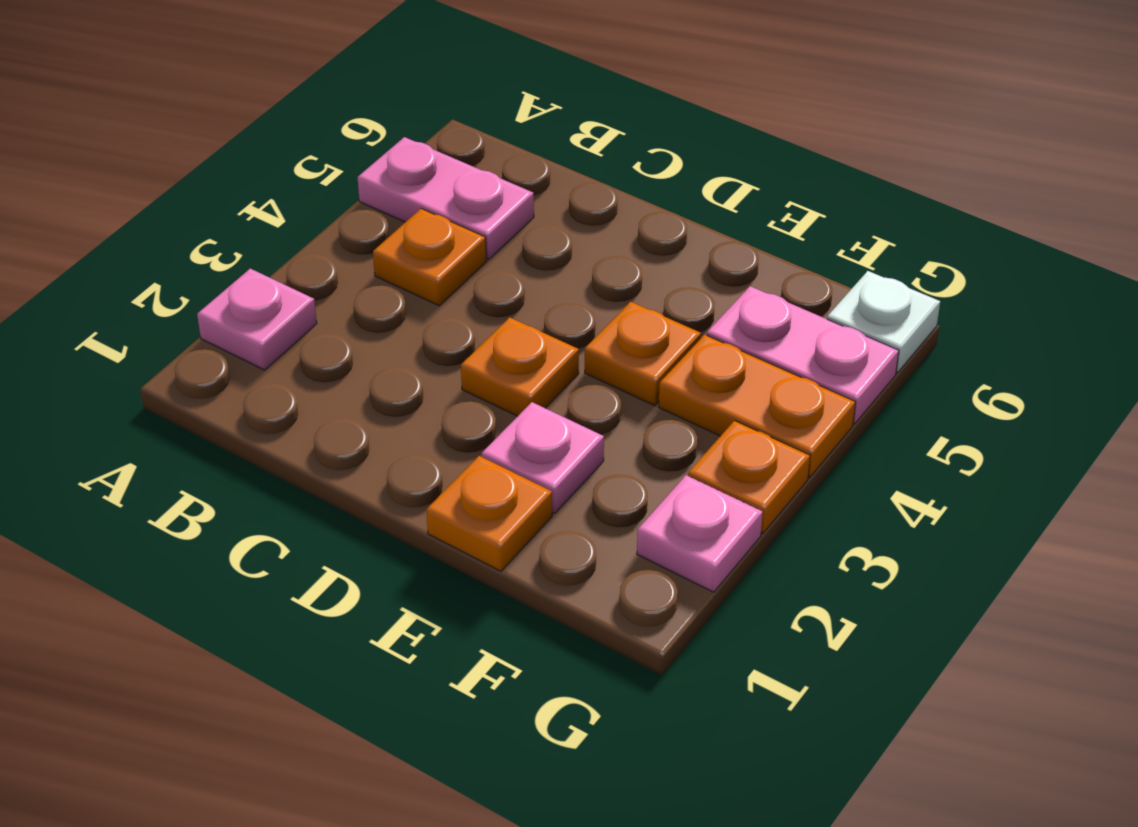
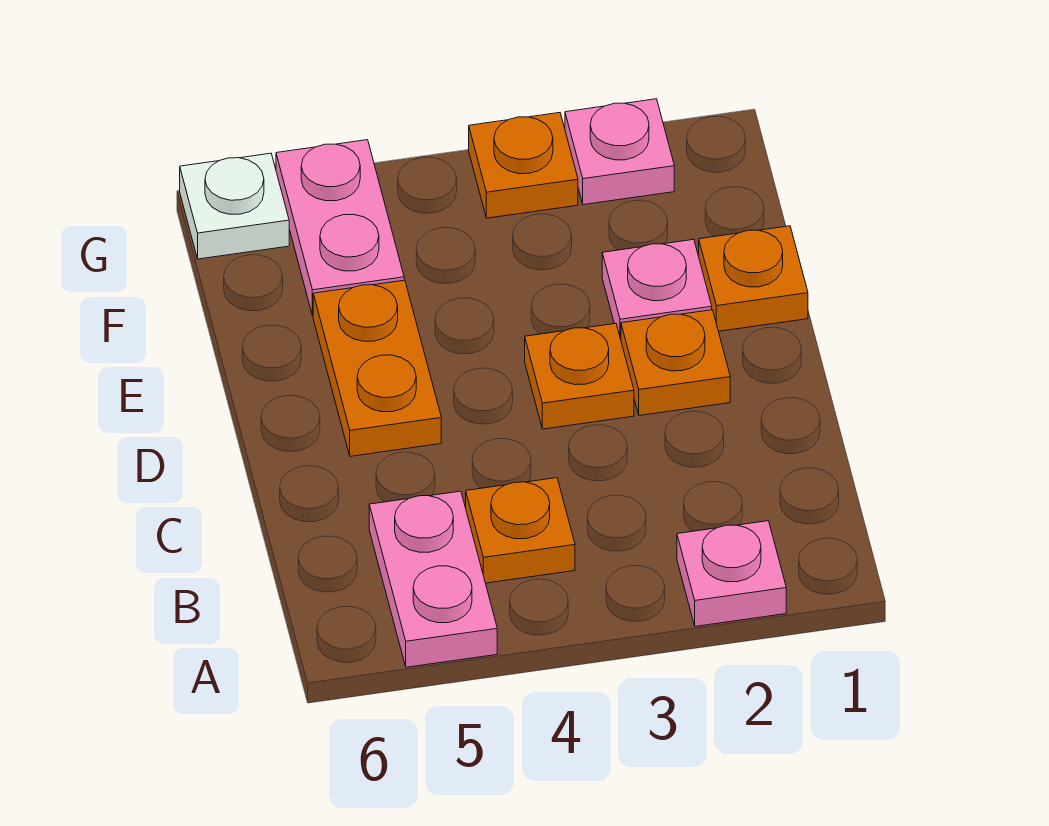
orange plate E4 level 1 -> orange plate D2 level 1
orange plate F4:G4 level 1 -> orange plate D5:E5 level 1

